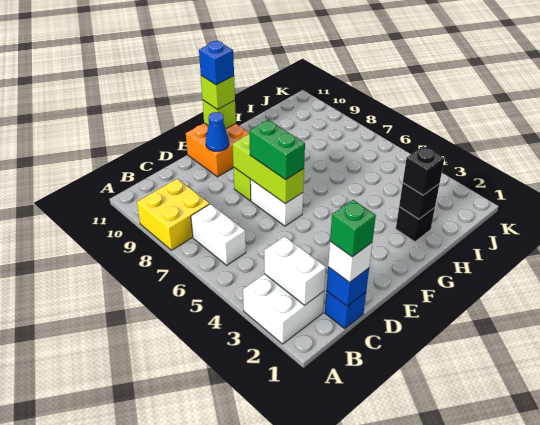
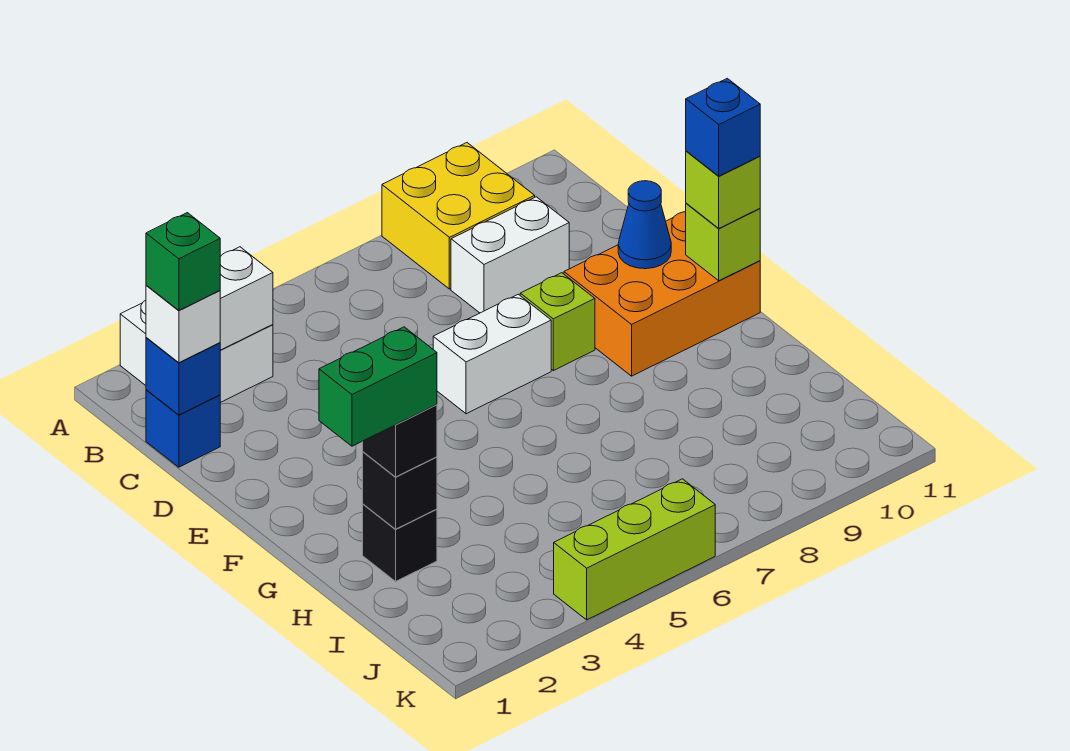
white brick B6:B7 level 1 -> white brick C8:C9 level 1
lime brick E6:E8 level 2 -> lime brick K4:K6 level 1
green brick E6:E7 level 3 -> green brick H1:H2 level 4
orange brick E10:F11 level 1 -> orange brick E9:F11 level 1

